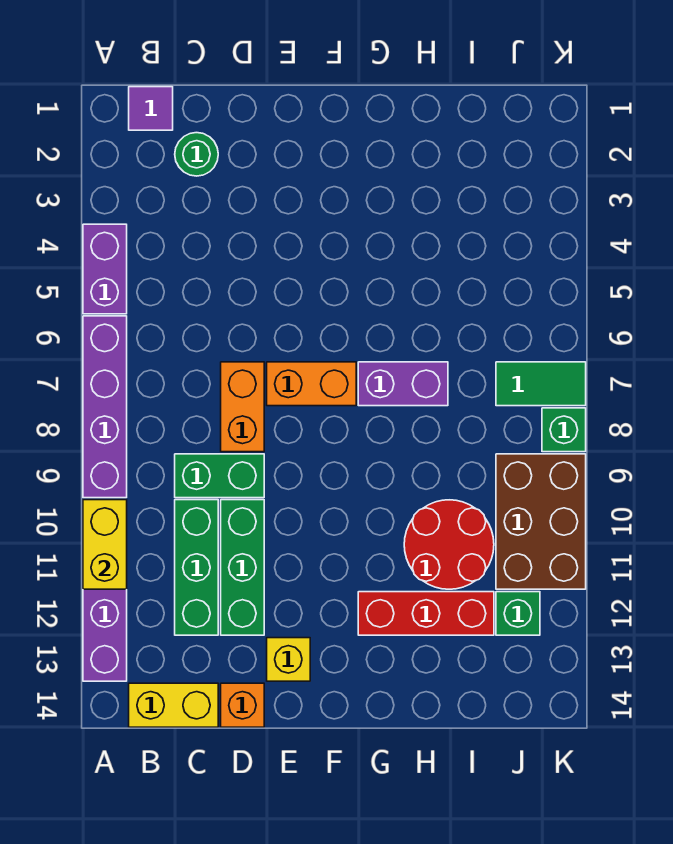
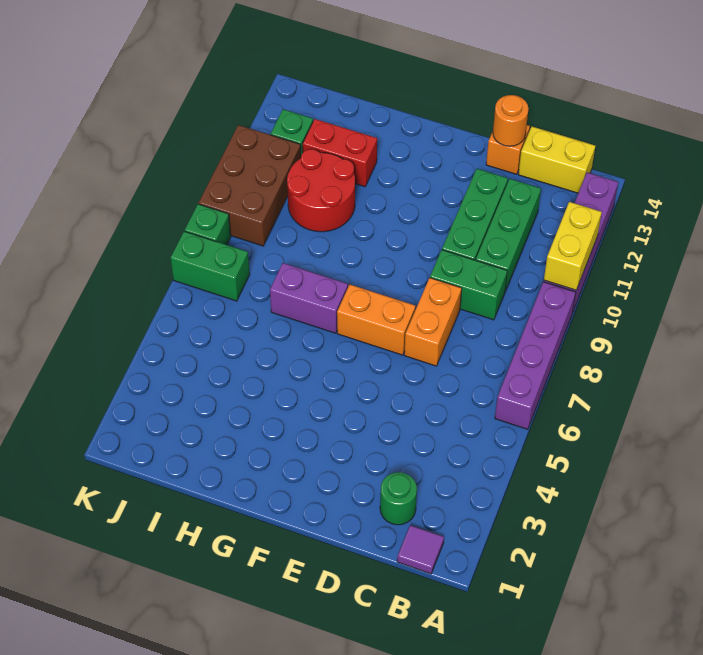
purple brick A4:A5 level 1 -> none
none -> orange round brick D14 level 2
yellow brick E13 level 1 -> none
red brick G12:I12 level 1 -> red brick H12:I12 level 1
green tile J7:K7 level 1 -> green brick J7:K7 level 1

